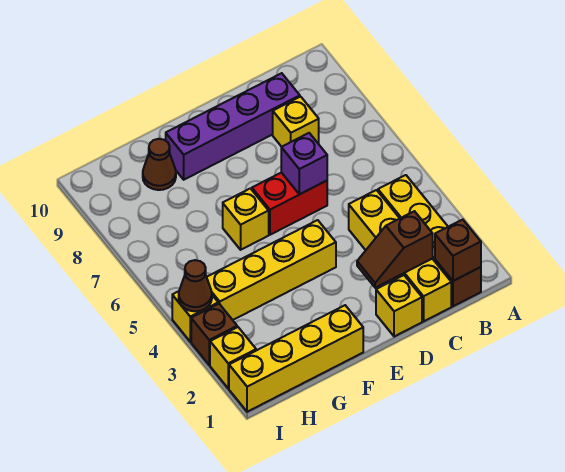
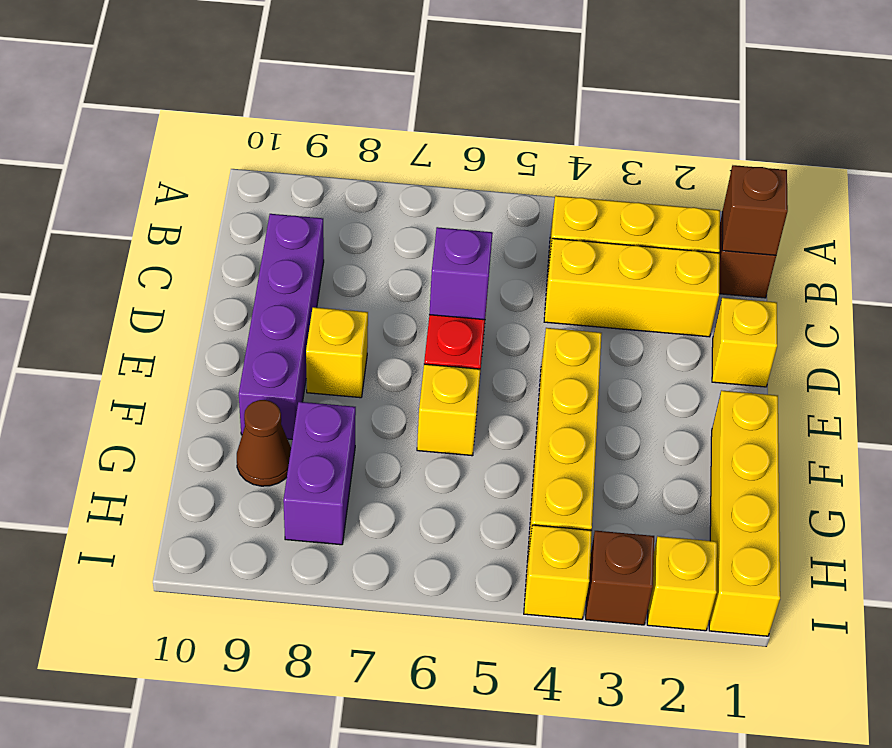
yellow brick C1:C4 level 1 -> yellow brick C2:C4 level 1
brown slope C2:D2 level 2 top C -> none
yellow brick C8 level 1 -> yellow brick E8 level 1
none -> purple brick G8:H8 level 1
brown cone I4 level 2 -> none

